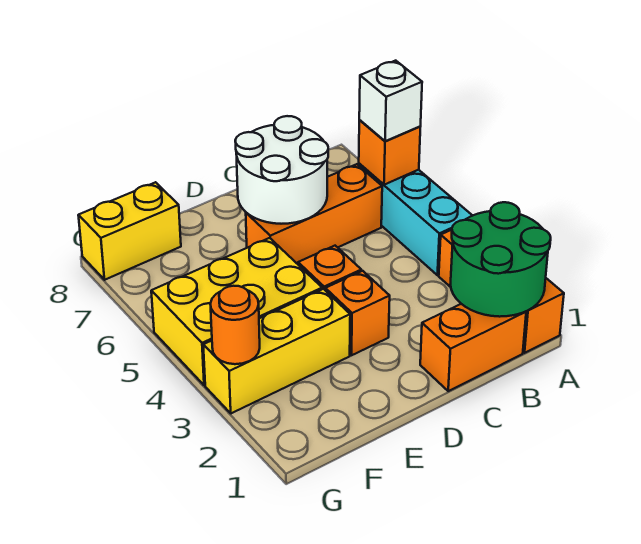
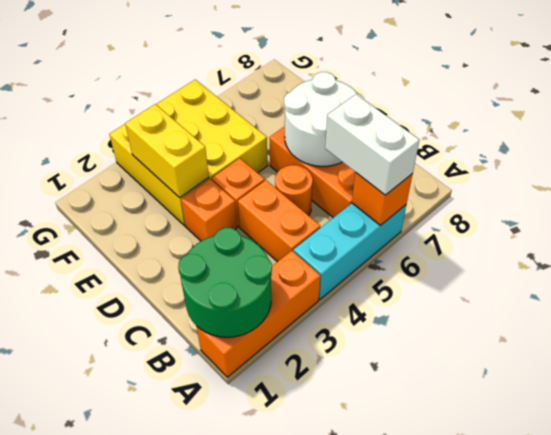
white brick A6 level 3 -> white brick A6:B6 level 3
orange brick B1:C1 level 1 -> orange brick B4:C4 level 1
yellow brick F8:G8 level 1 -> yellow brick E3:F3 level 2
orange round brick G3 level 2 -> orange round brick C5 level 1

